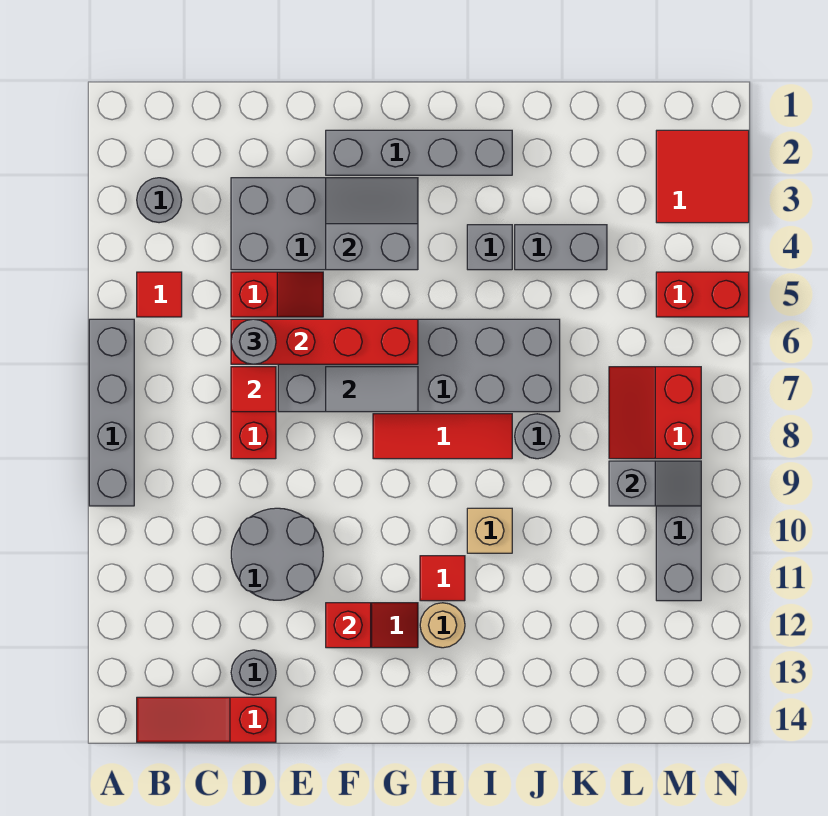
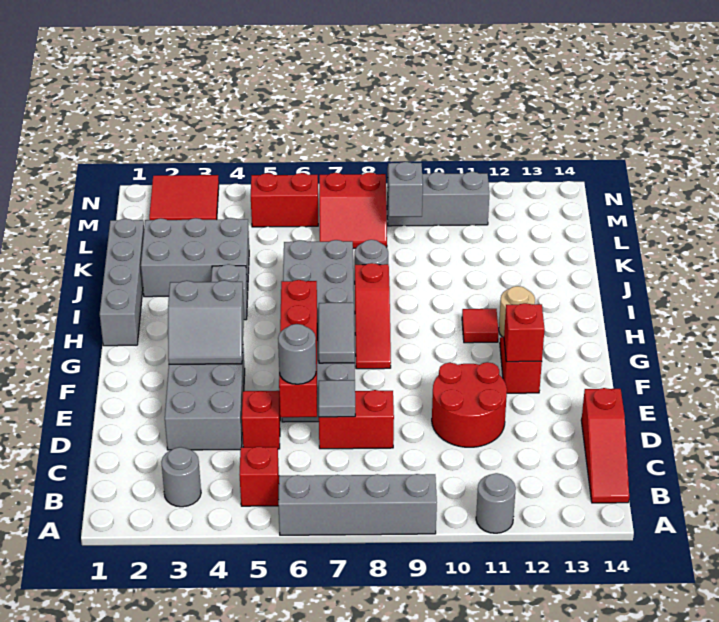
red tile B5 level 1 -> red brick B5 level 1
red tile D7 level 2 -> grey tile D7 level 2
grey round brick D10:E11 level 1 -> red round brick D10:E11 level 1
grey round brick D13 level 1 -> grey round brick A11 level 1
grey brick F2:I2 level 1 -> grey brick H1:K1 level 1
grey slope F3:G4 level 2 top 4 -> grey slope F3:G4 level 2 top G
red tile G8:I8 level 1 -> red slope G8:I8 level 1 top I
tan brick I10 level 1 -> none
grey brick J4:K4 level 1 -> grey brick J2:K4 level 1
red brick M5:N5 level 1 -> red brick M5:M6 level 1

